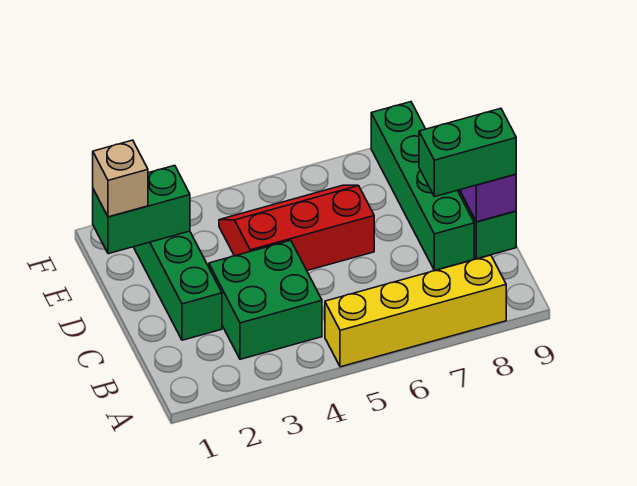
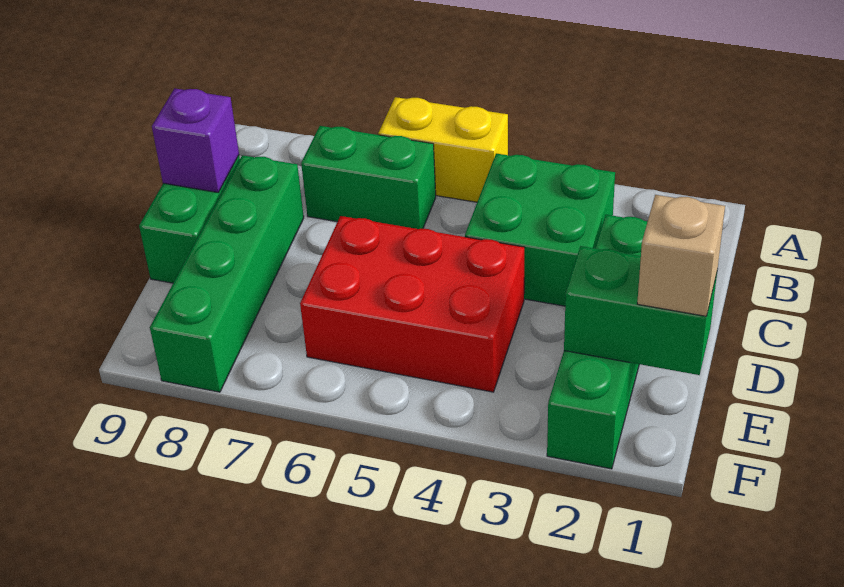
yellow brick A5:A8 level 1 -> yellow brick A5:A6 level 1
green brick C8:C9 level 3 -> green brick B6:B7 level 1
red slope D4:E6 level 1 top D -> red brick D4:E6 level 1

